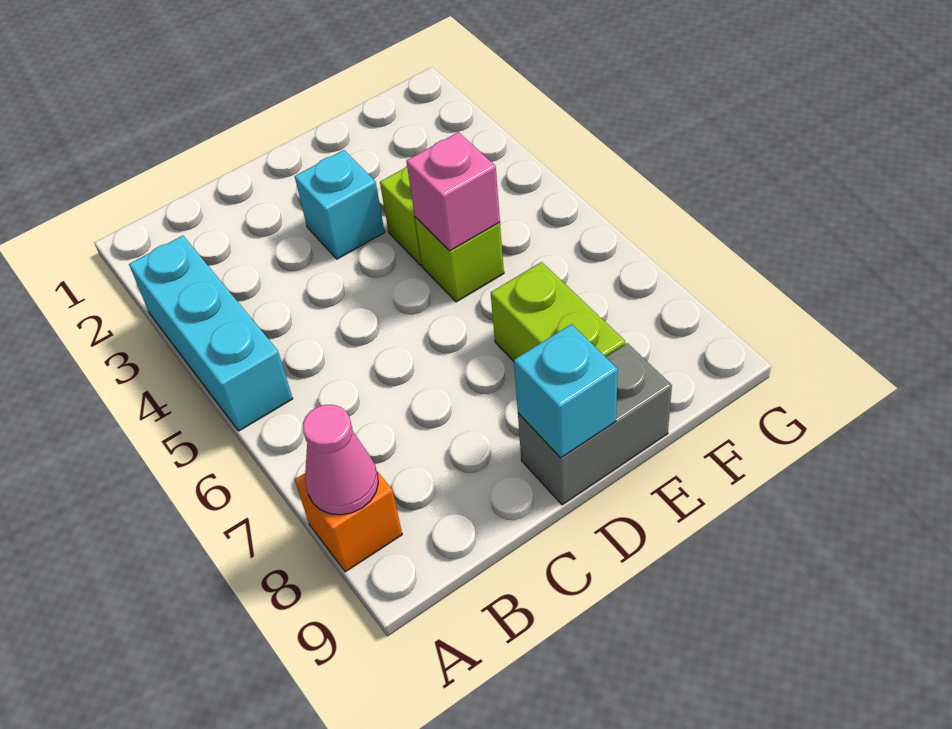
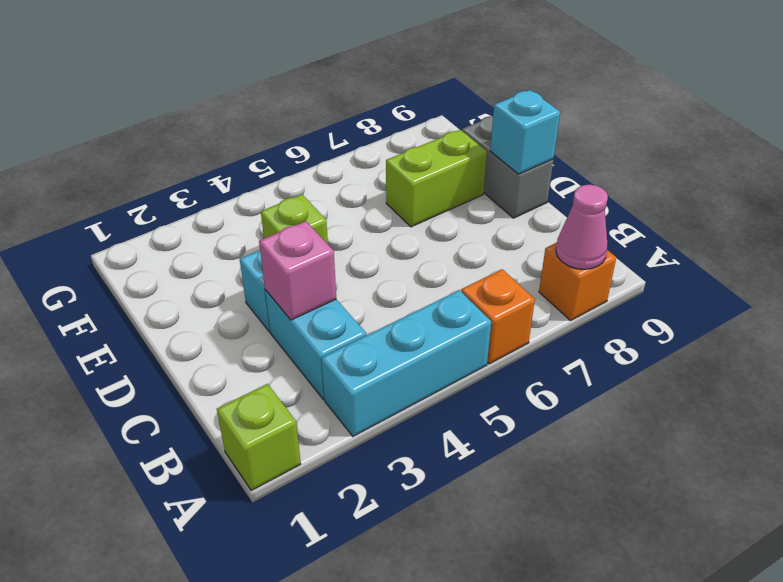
none -> orange brick A6 level 1
none -> cyan brick B3:C3 level 1
lime brick E5 level 1 -> lime brick A1 level 1
pink brick E5 level 2 -> pink brick C3 level 2

